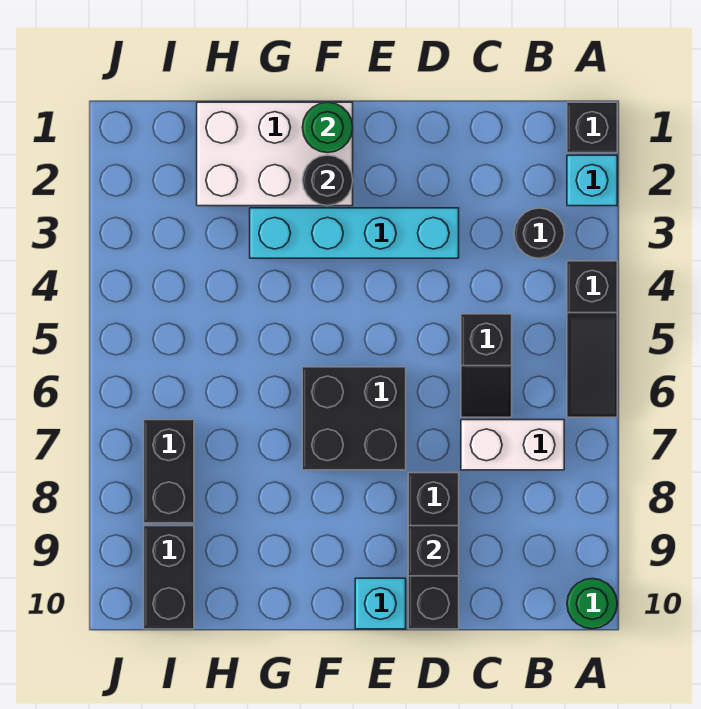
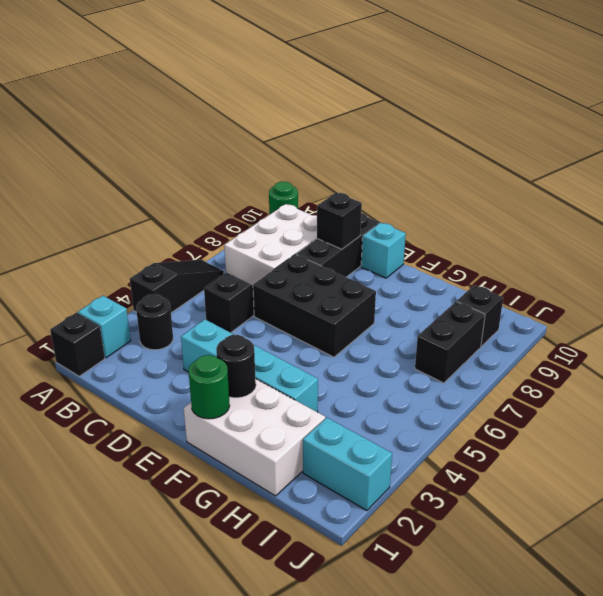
white brick B7:C7 level 1 -> white brick B7:C9 level 1
black brick E6:F7 level 1 -> black brick D6:F7 level 1
none -> cyan brick I2:J2 level 1
black brick I9:I10 level 1 -> black brick I9 level 1

